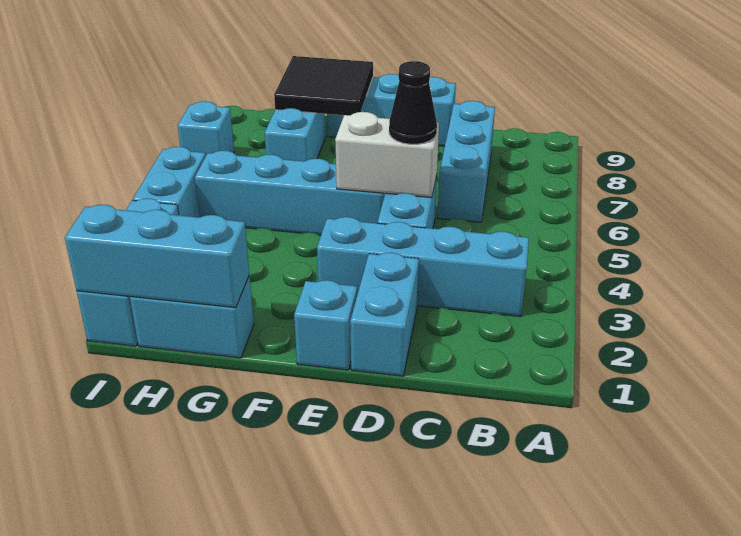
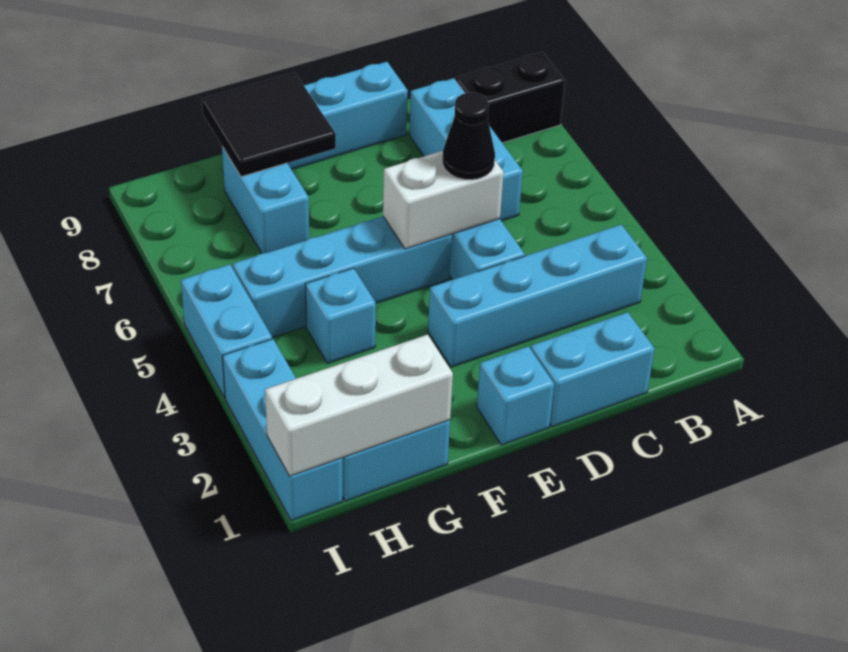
none -> black brick A8:B8 level 1
cyan brick D1:D2 level 1 -> cyan brick C1:D1 level 1
cyan brick G1:I1 level 2 -> white brick G1:I1 level 2
cyan brick I7 level 1 -> cyan brick G4 level 1

